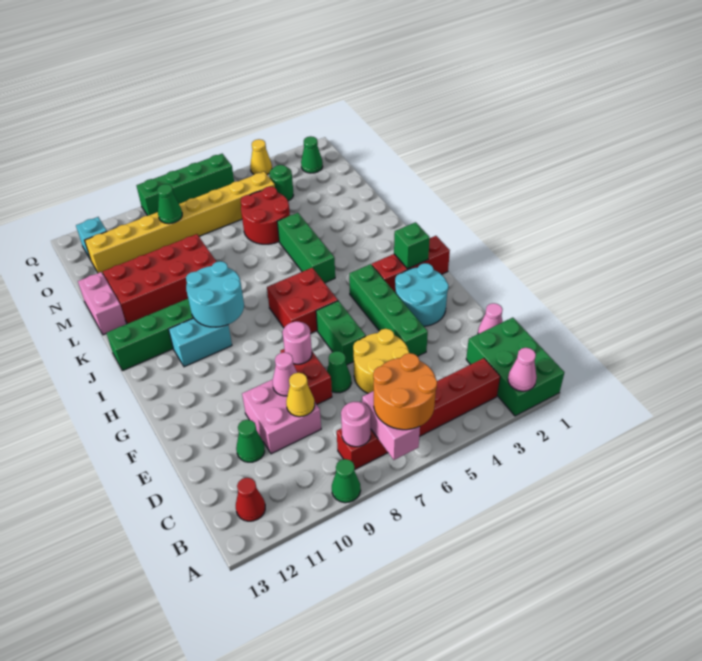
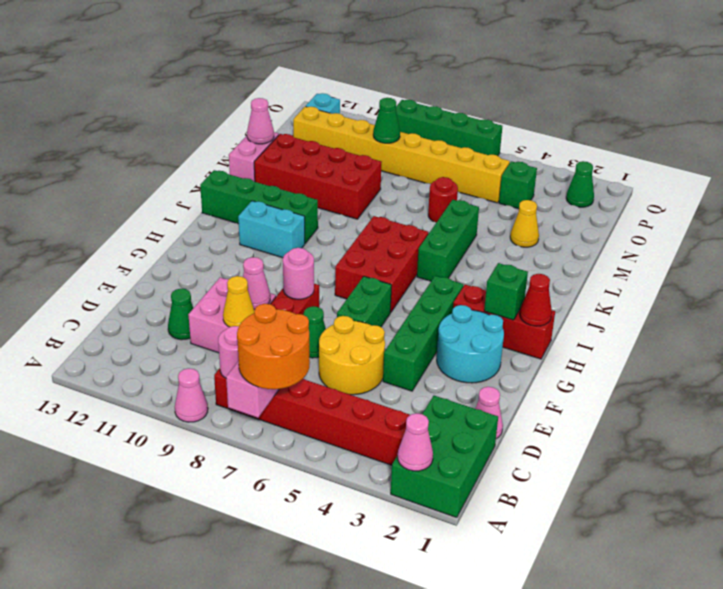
green cone A9 level 1 -> pink cone A9 level 1
red cone B12 level 1 -> red cone H1 level 2
red brick H6:I7 level 1 -> red brick H6:J7 level 1
cyan round brick I9:J10 level 2 -> none
red round brick M5:N6 level 1 -> red round brick M6 level 1
none -> pink cone M13 level 2
green round brick O4 level 1 -> green brick O4 level 1
yellow cone Q4 level 1 -> yellow cone M3 level 1

